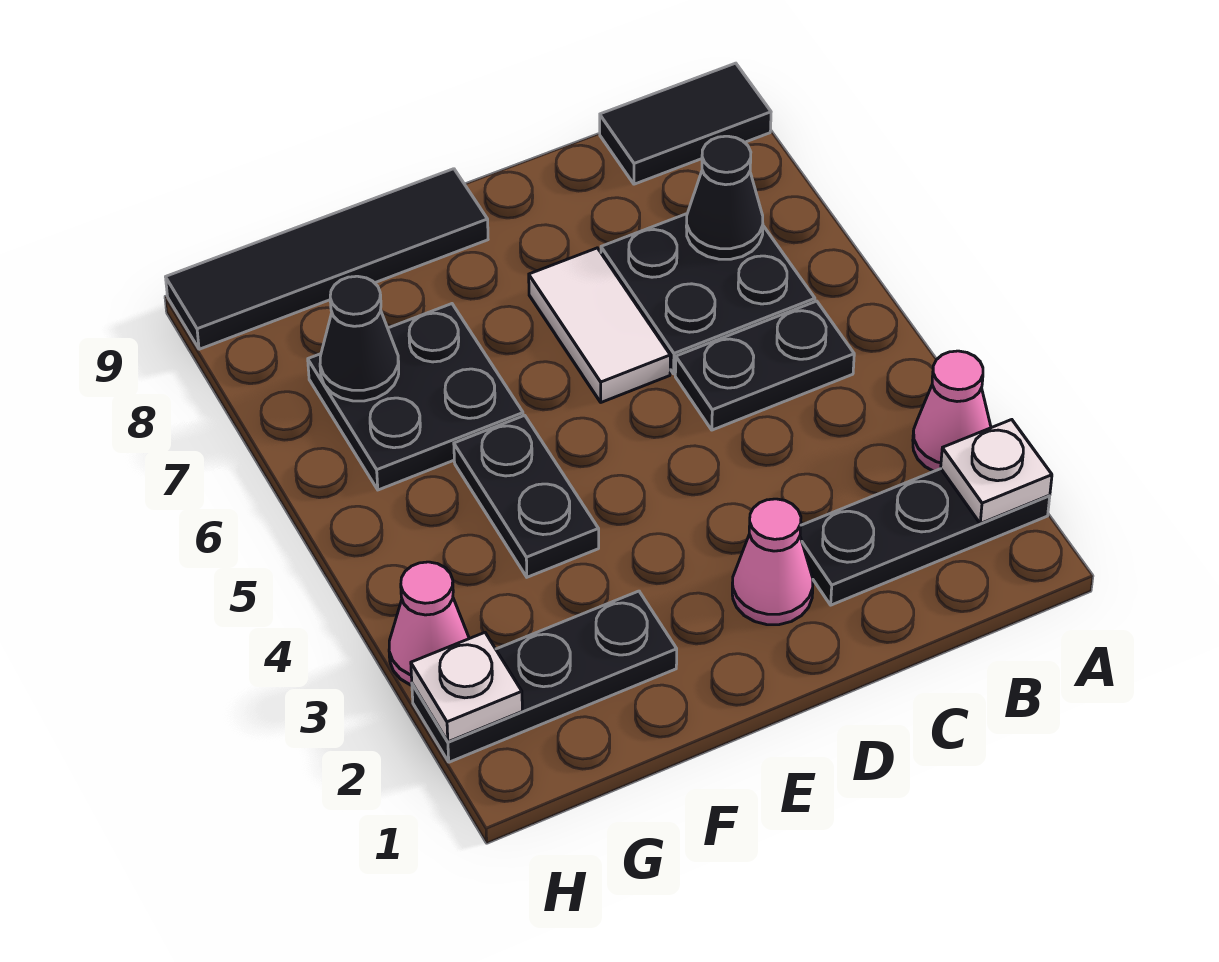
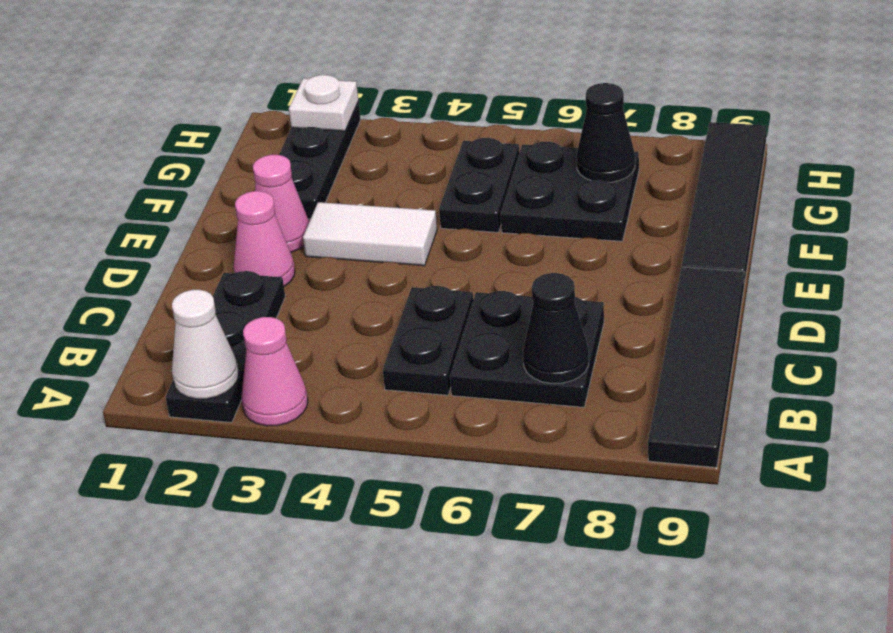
white plate A2 level 2 -> white cone A2 level 2
black tile A9:B9 level 1 -> black tile A9:D9 level 1
white tile D6:D7 level 1 -> white tile E3:E4 level 1
black plate F4:F5 level 1 -> black plate F5:G5 level 1
pink cone H3 level 1 -> pink cone E2 level 1

